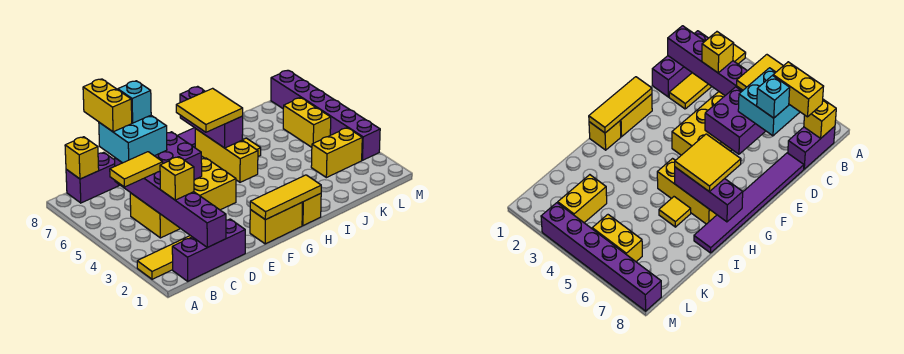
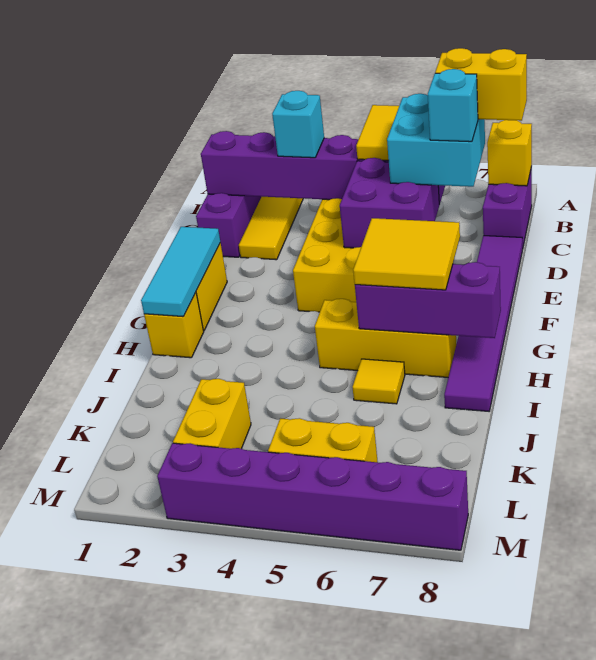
yellow brick C3 level 3 -> cyan brick C3 level 3
yellow tile F1:H1 level 2 -> cyan tile F1:H1 level 2

